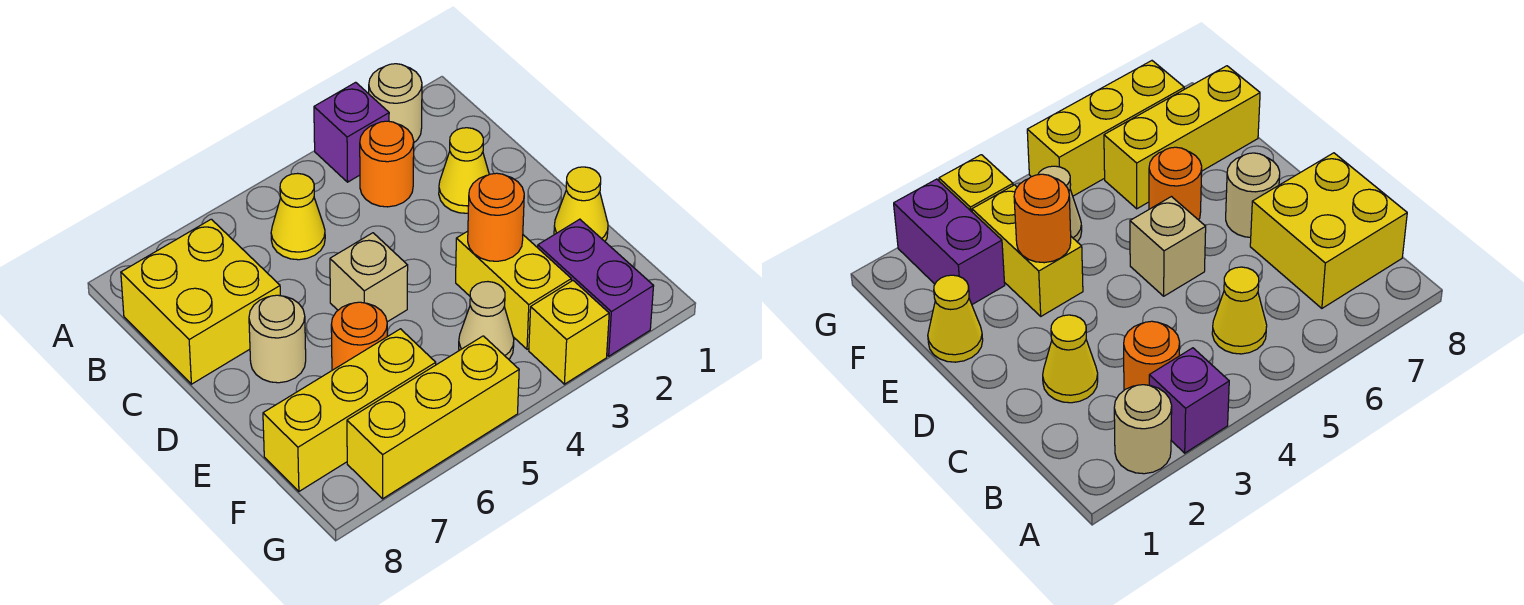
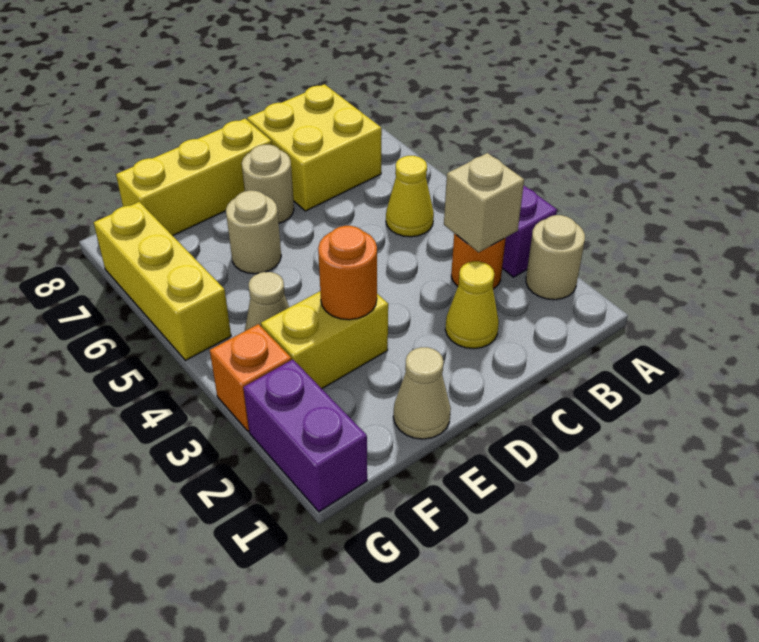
tan brick D5 level 1 -> tan brick B3 level 2
yellow cone E1 level 1 -> tan cone E1 level 1
orange round brick E6 level 1 -> tan round brick E6 level 1
purple brick F2:G2 level 1 -> purple brick G1:G2 level 1
yellow brick F6:F8 level 1 -> yellow brick D8:F8 level 1
yellow brick G3 level 1 -> orange brick G3 level 1

